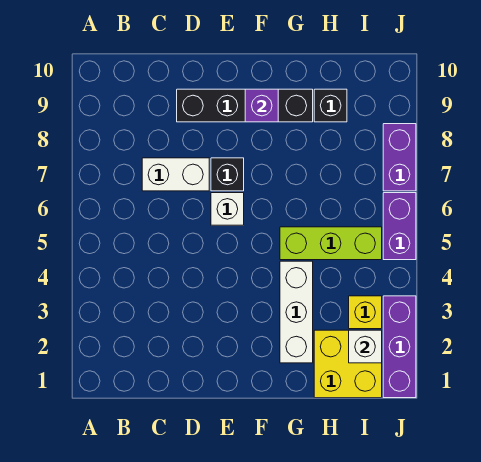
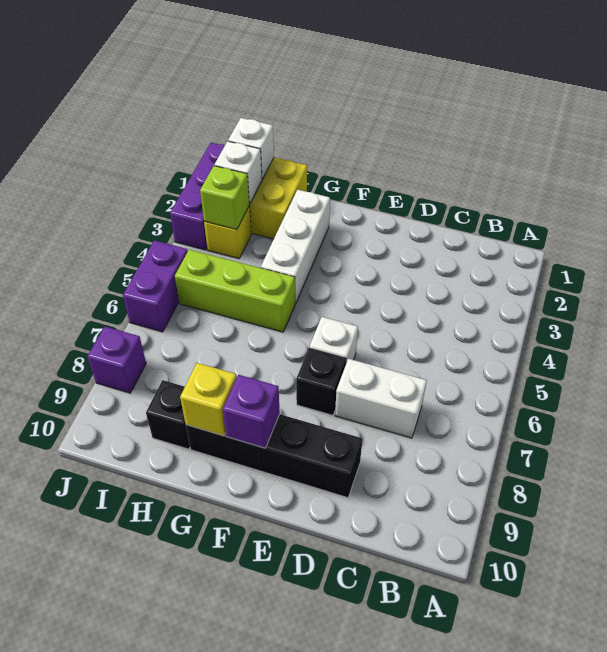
none -> yellow brick G9 level 2
none -> white brick I1 level 2
none -> lime brick I3 level 2
purple brick J7:J8 level 1 -> purple brick J8 level 1

